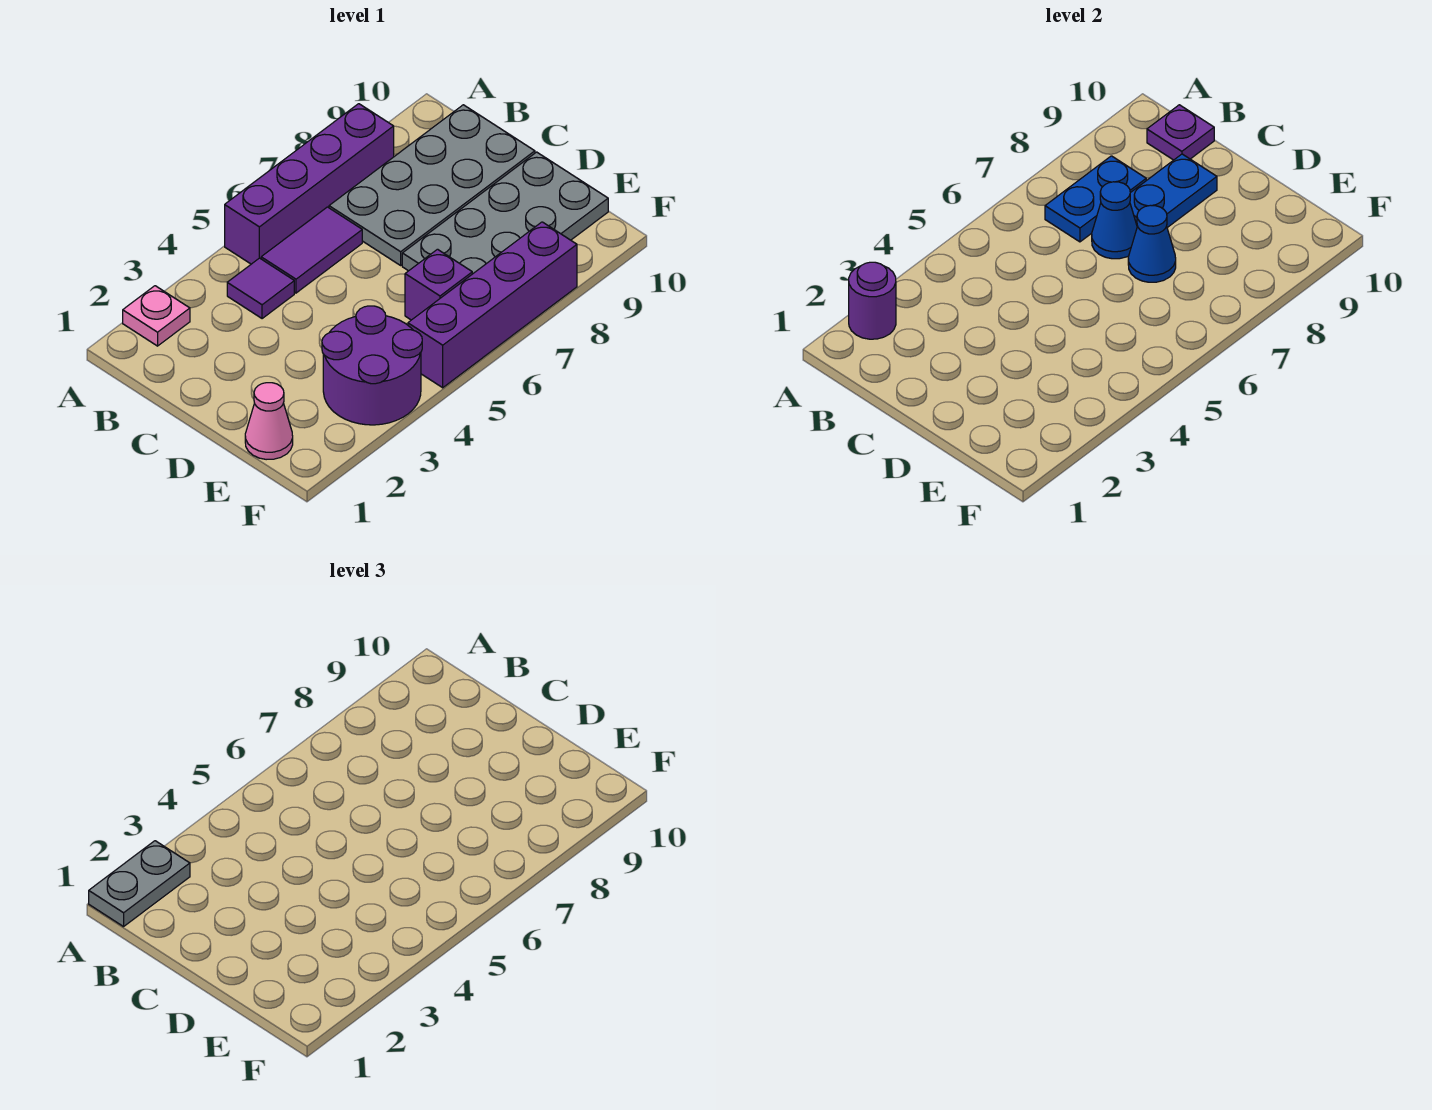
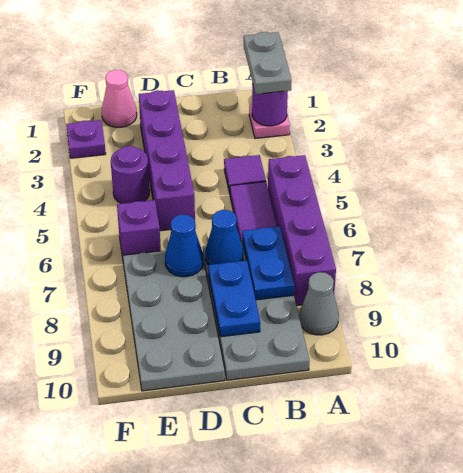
none -> grey cone A9 level 1
purple plate B10 level 2 -> purple plate F2 level 1
purple round brick E3:F4 level 1 -> purple round brick E4 level 1
purple brick F5:F8 level 1 -> purple brick D2:D5 level 1

